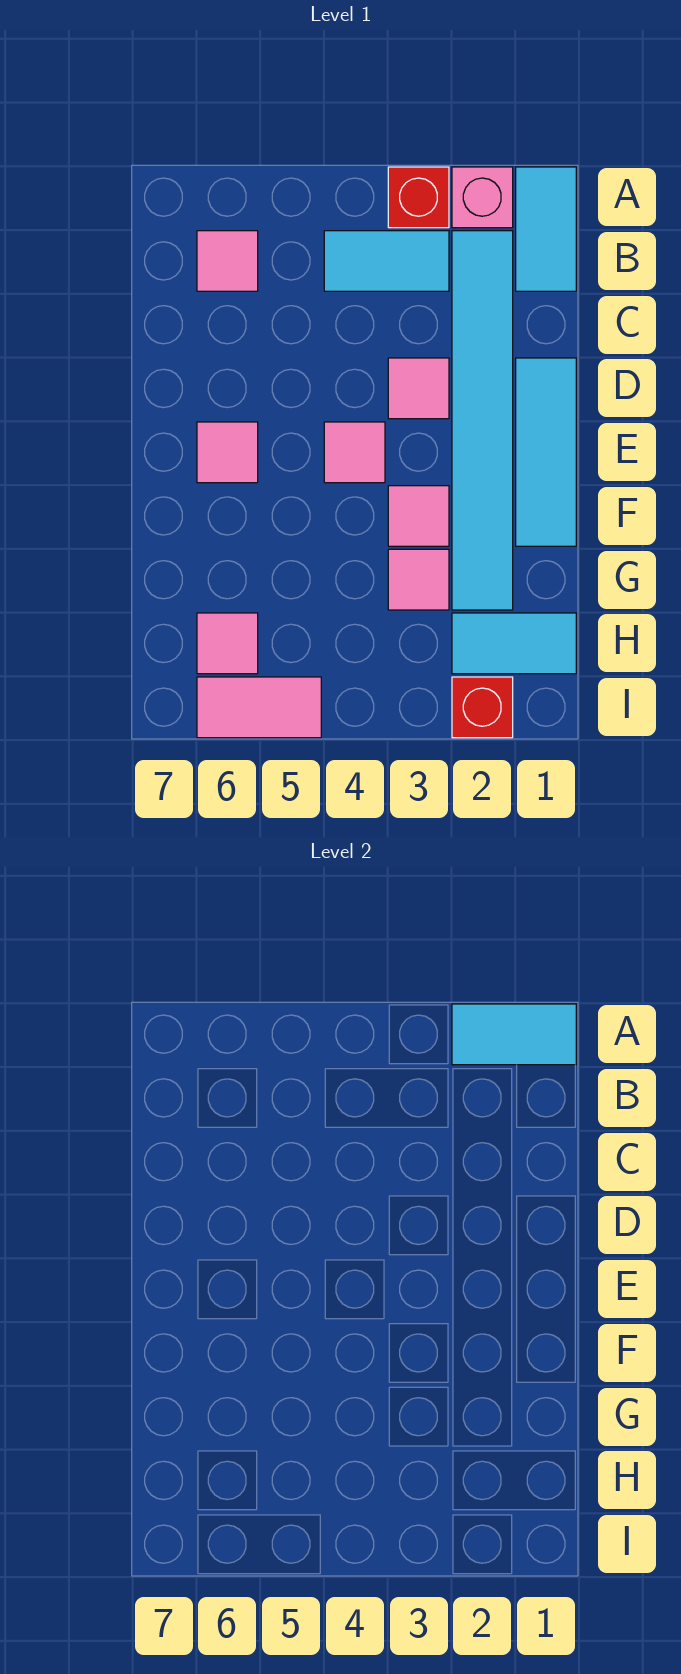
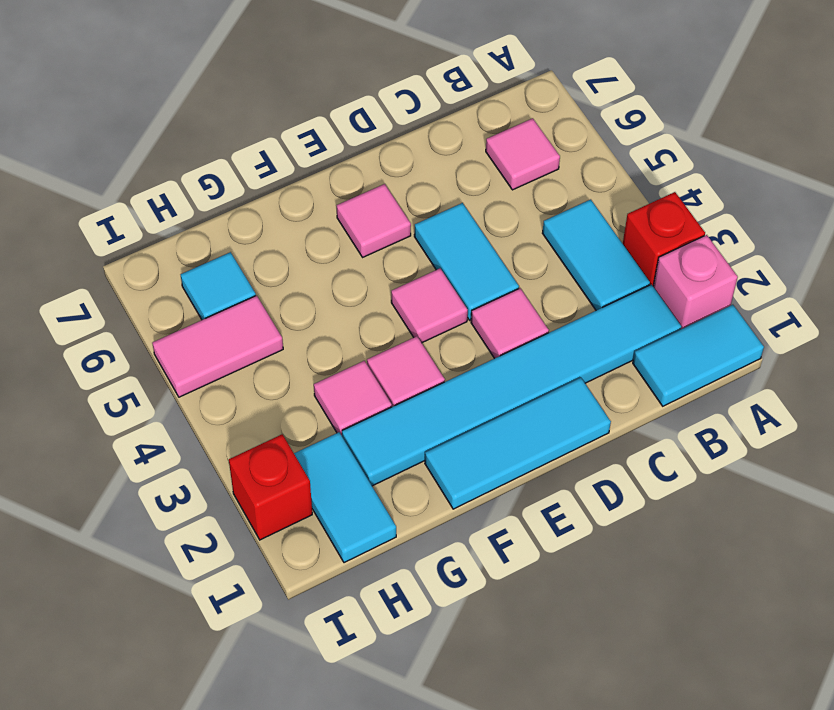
cyan tile A1:A2 level 2 -> cyan tile D4:D5 level 1
pink tile H6 level 1 -> cyan tile H6 level 1
pink tile I5:I6 level 1 -> pink tile H5:I5 level 1

